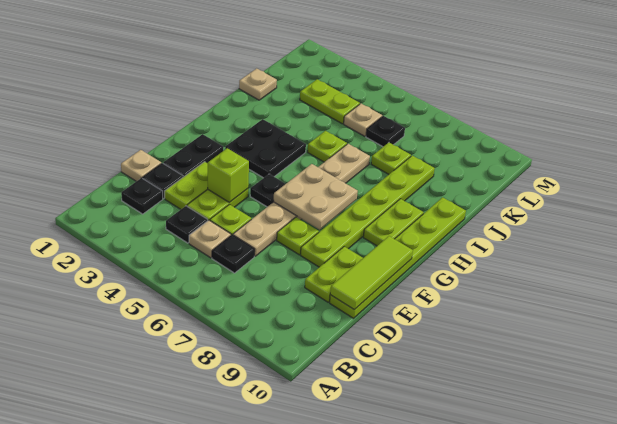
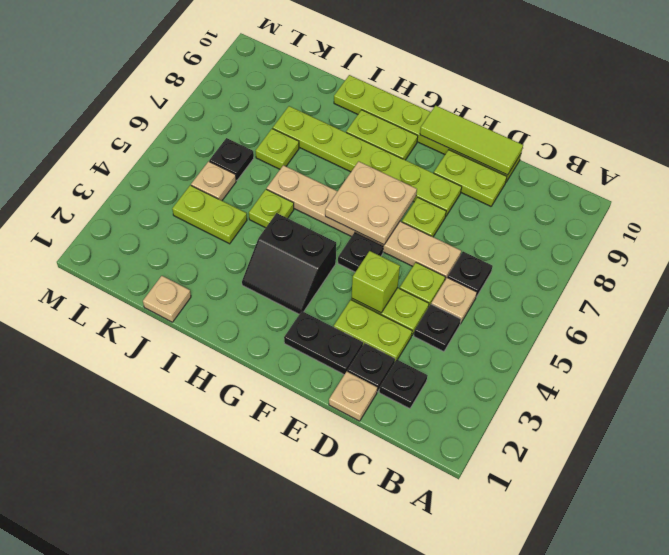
black plate G3:H4 level 1 -> black slope G3:H4 level 1 top 4
lime plate K3:K4 level 1 -> lime plate J4:K4 level 1

